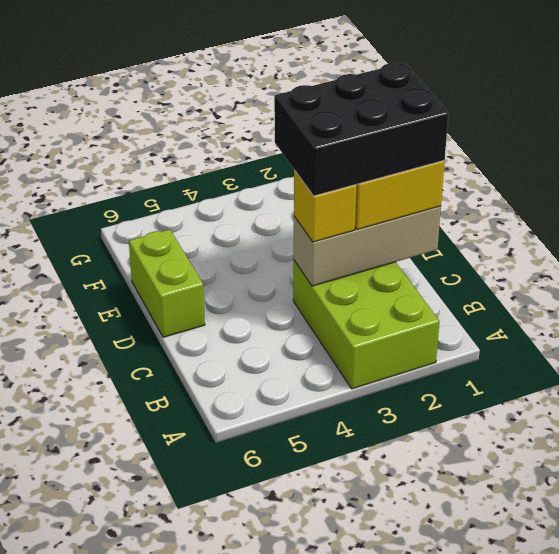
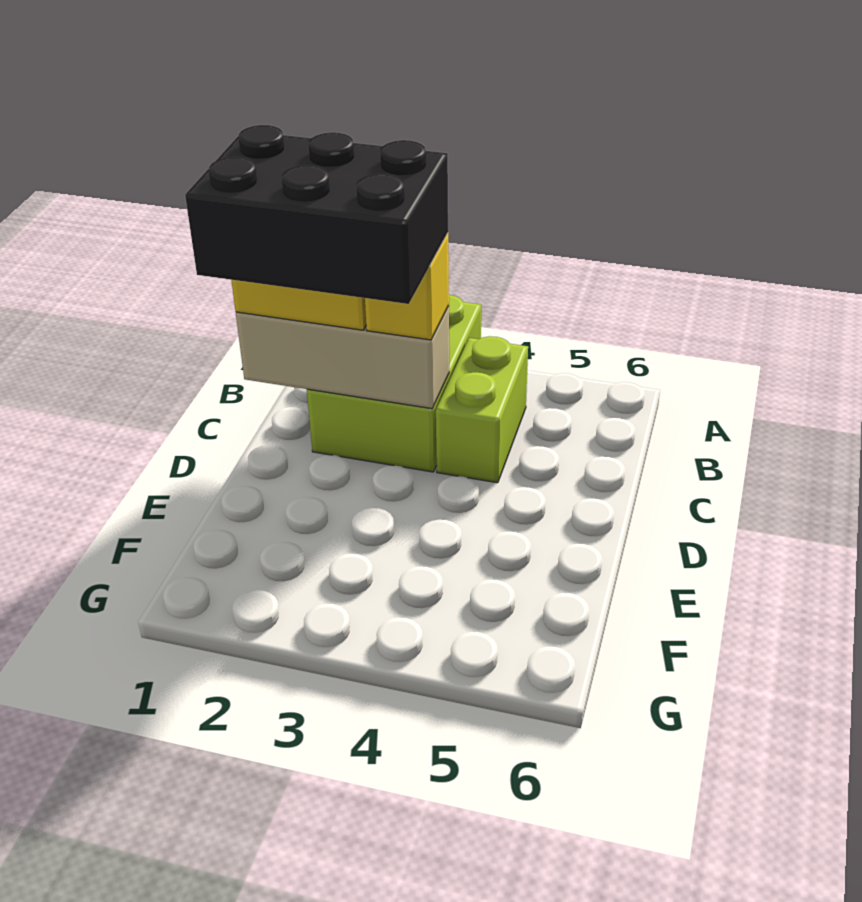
lime brick D6:E6 level 1 -> lime brick B4:C4 level 1

